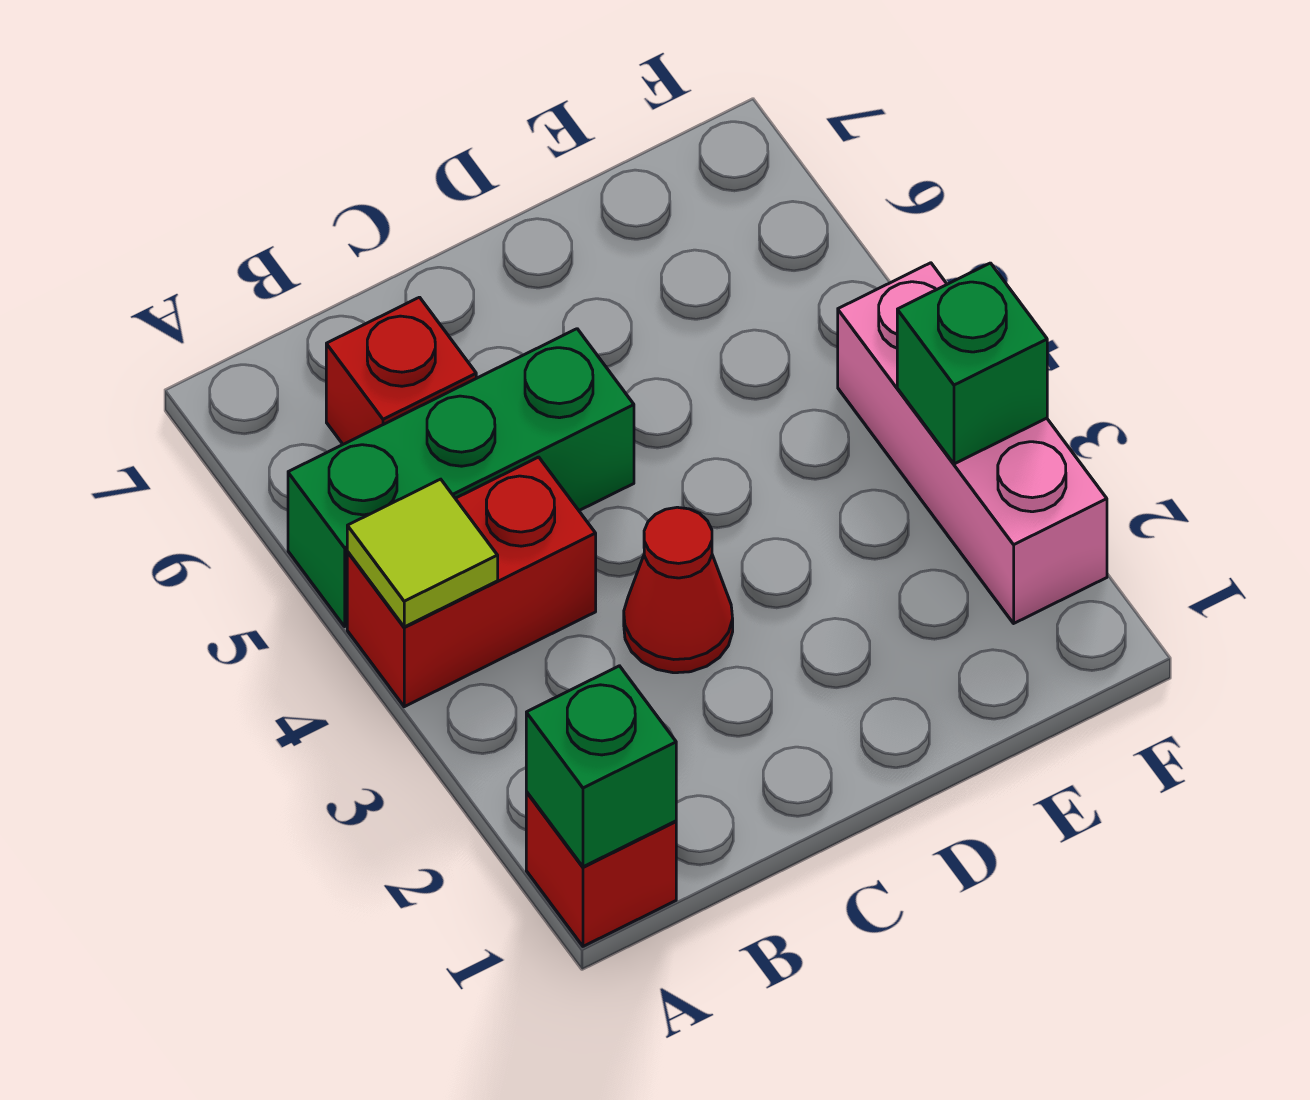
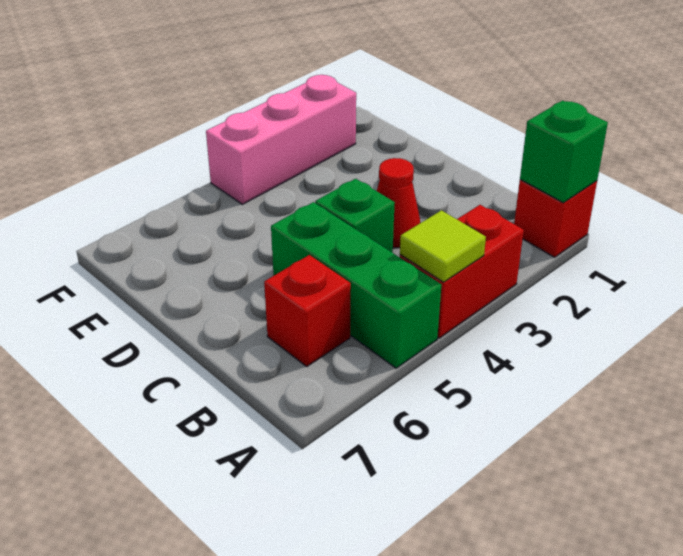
red brick A4:B4 level 1 -> red brick A3:A4 level 1
green brick F3 level 2 -> green brick C4 level 1

